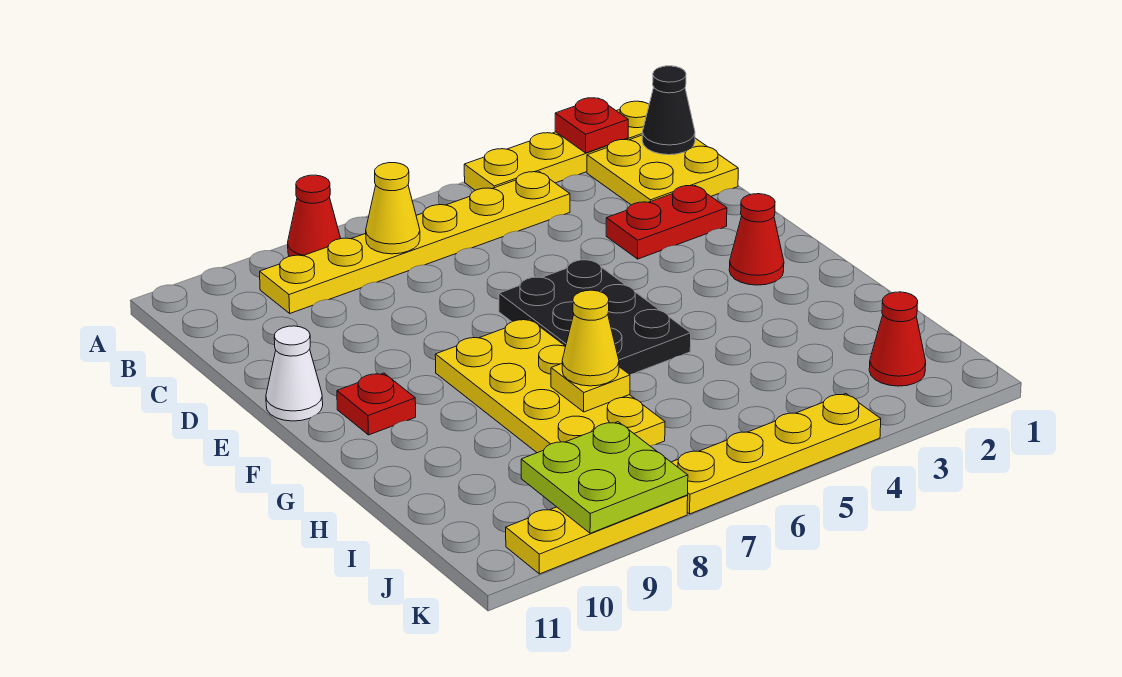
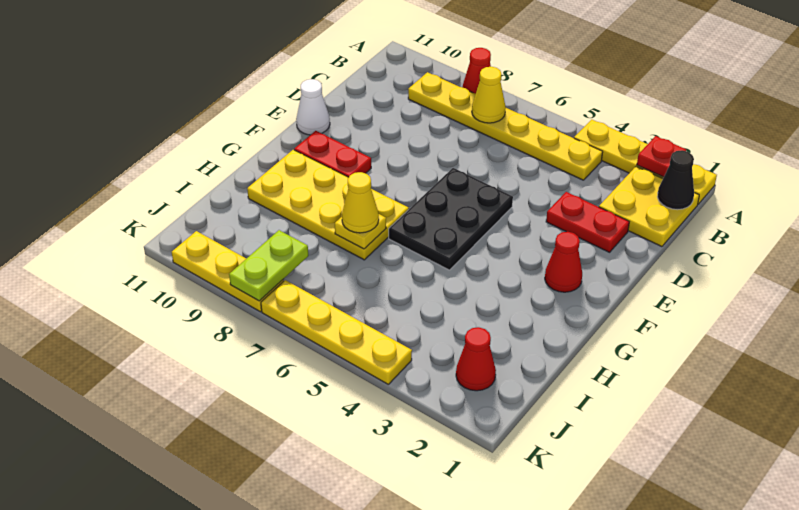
yellow plate F7:I8 level 1 -> yellow plate G7:H10 level 1
red plate F10 level 1 -> red plate F9:F10 level 1
lime plate J8:K9 level 2 -> lime plate J8:K8 level 2

